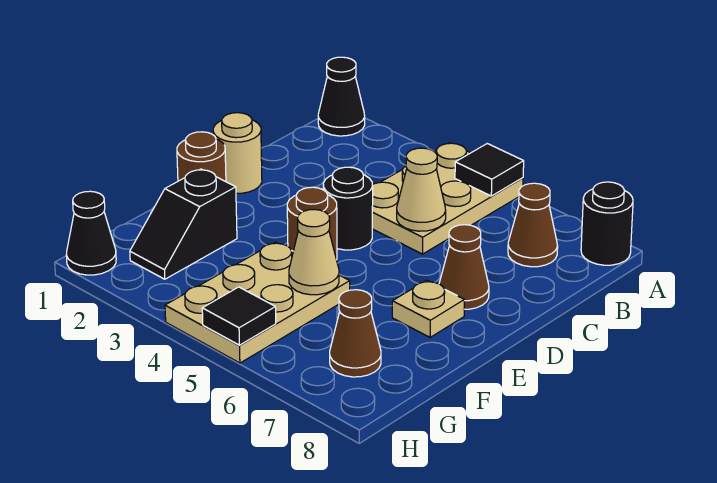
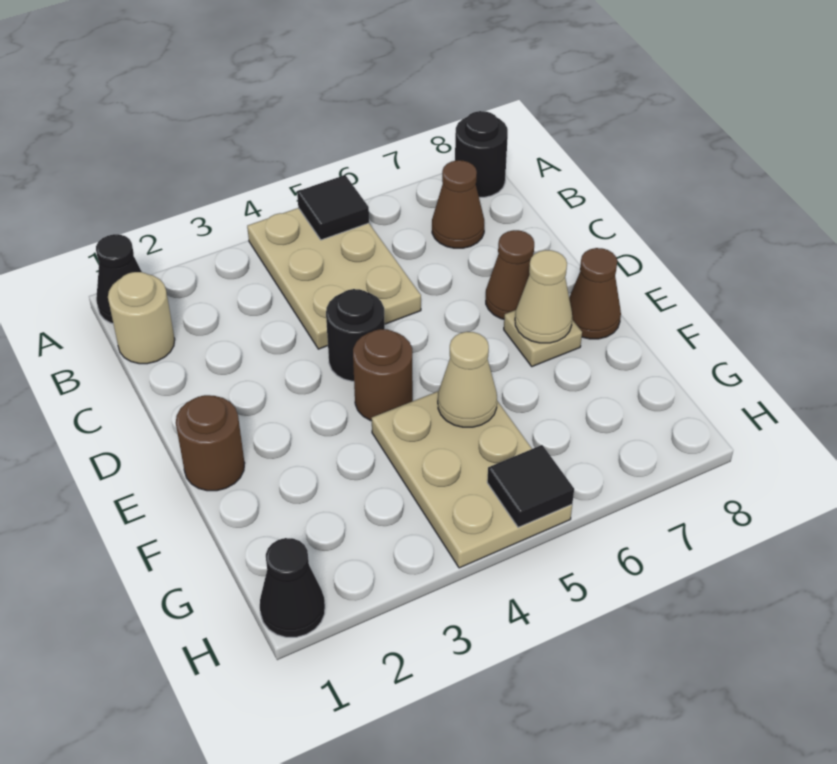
tan cone C5 level 2 -> tan cone E7 level 2
tan round brick D1 level 1 -> tan round brick B1 level 1
black slope F2:G2 level 1 top F -> none
brown cone G7 level 1 -> brown cone E8 level 1

